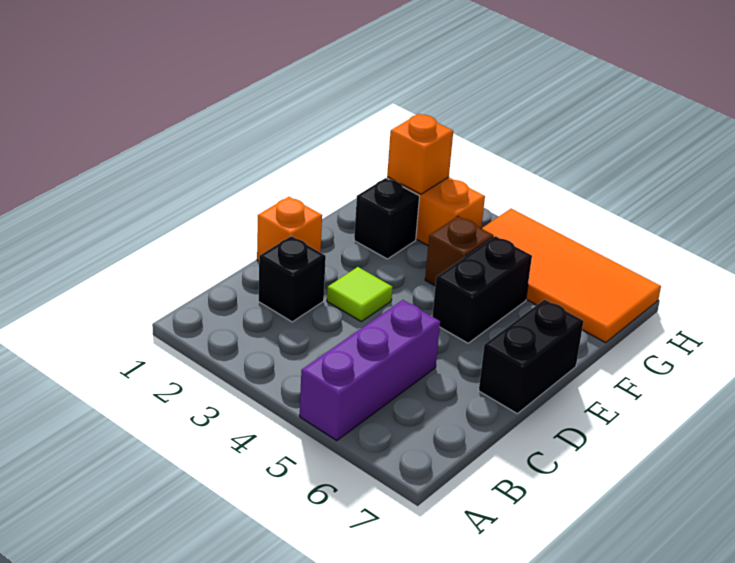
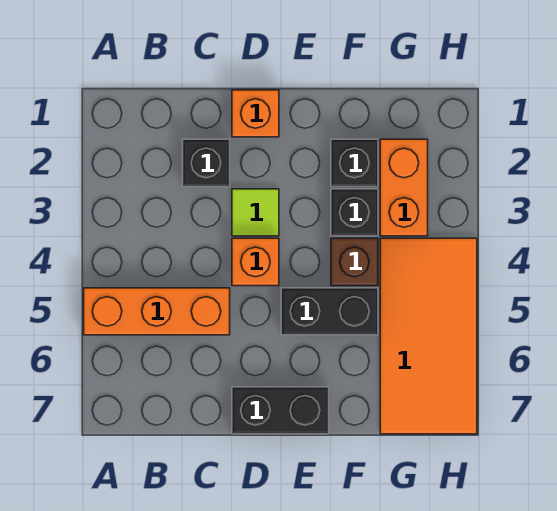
purple brick A5:C5 level 1 -> orange brick A5:C5 level 1
none -> black brick F3 level 1
orange brick G2 level 2 -> orange brick D4 level 1

